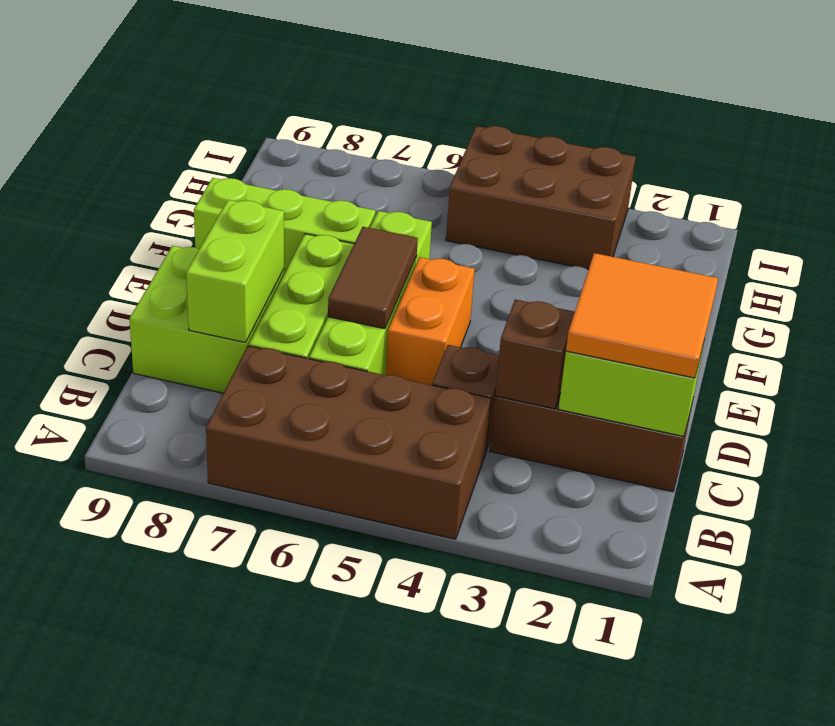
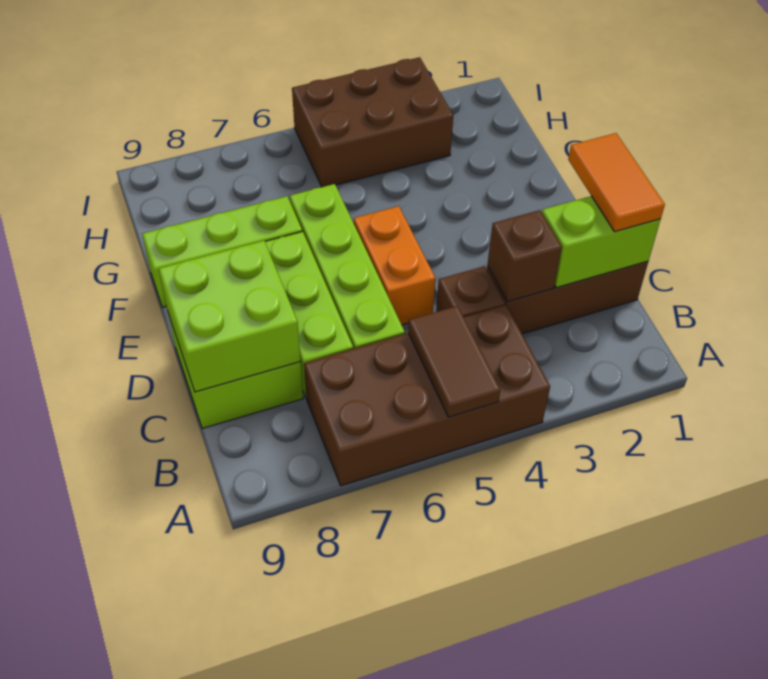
orange tile C1:D2 level 3 -> orange tile C1:D1 level 3
lime brick C8:D8 level 2 -> lime brick C8:D9 level 2
brown tile D6:E6 level 2 -> brown tile A5:B5 level 2

